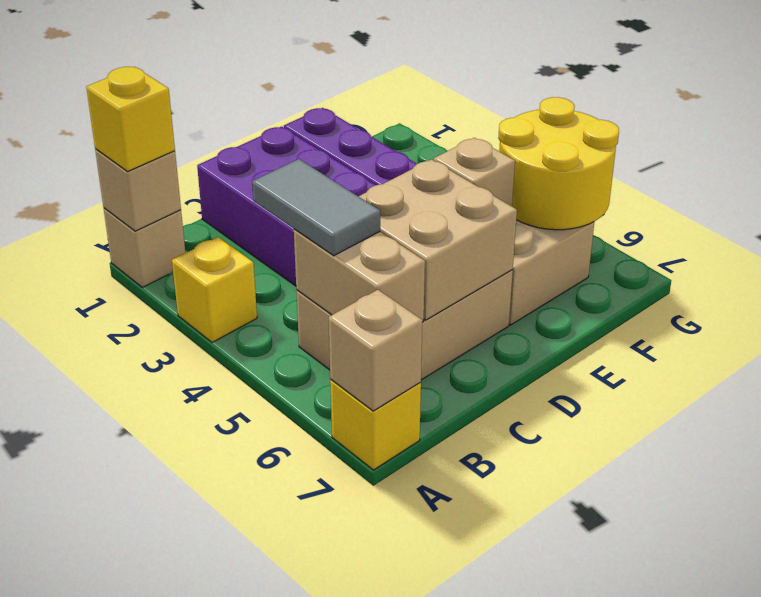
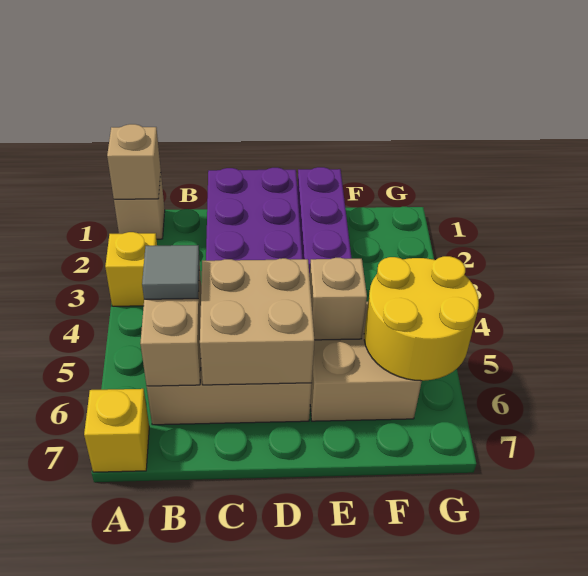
yellow brick A1 level 3 -> none
tan brick A7 level 2 -> none
grey tile B4:B5 level 3 -> grey tile B5 level 3

